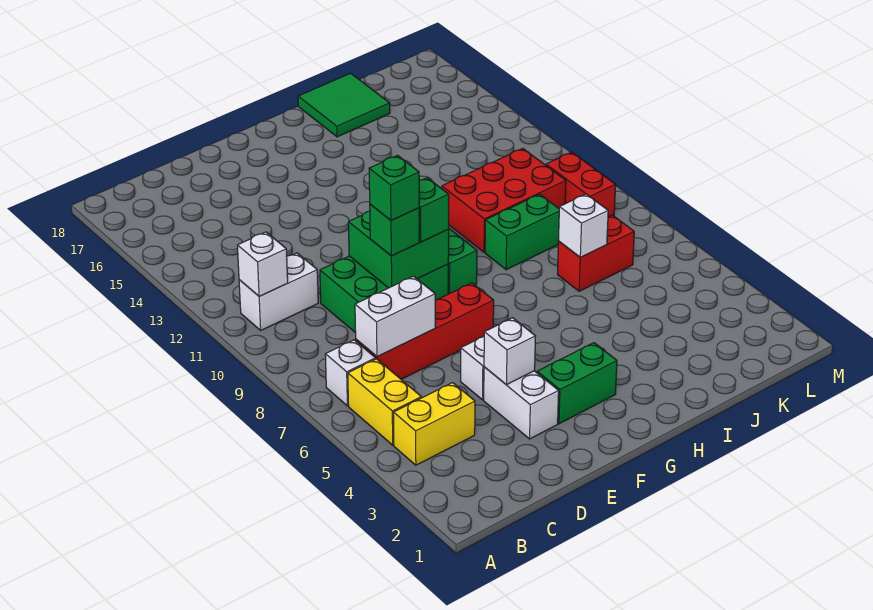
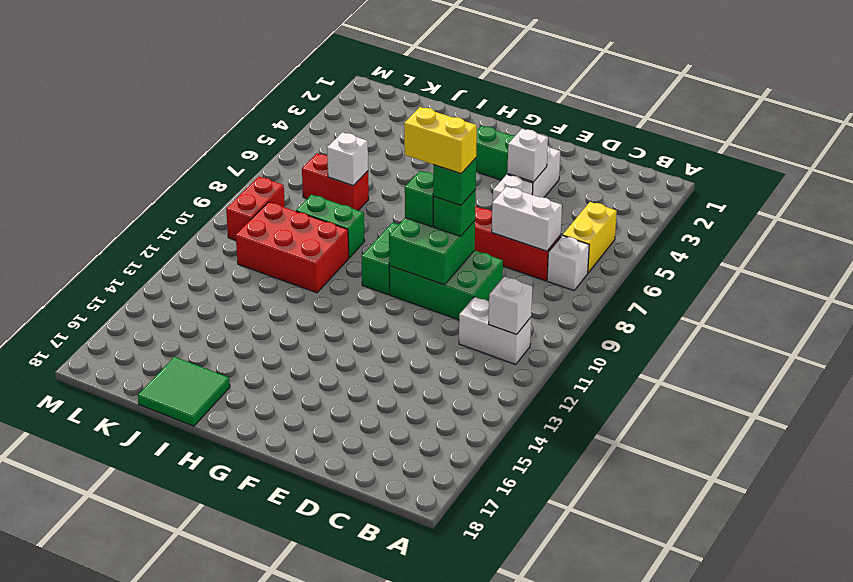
yellow brick B4:C4 level 1 -> yellow brick E9:F9 level 5

